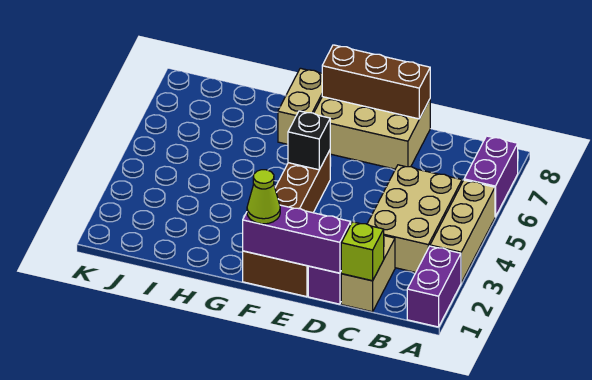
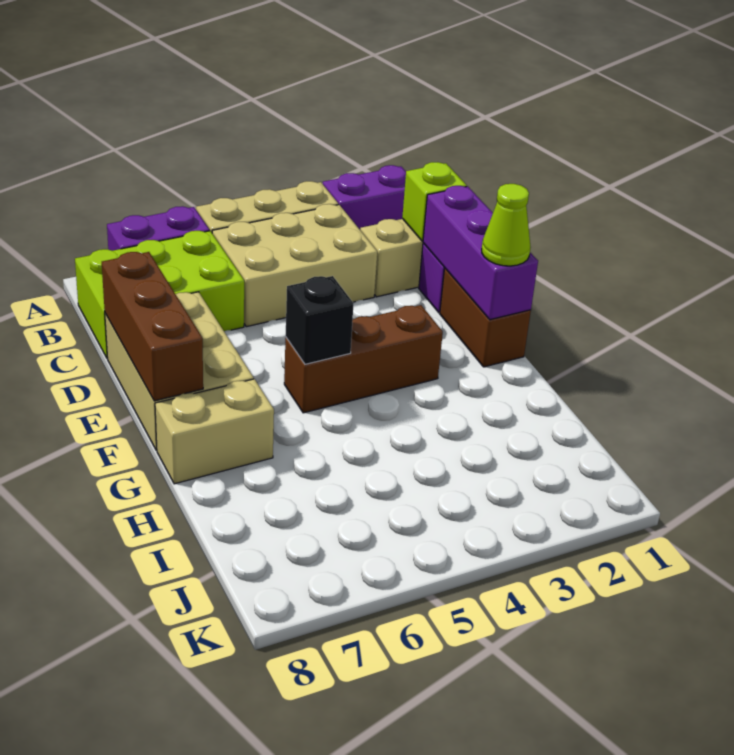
none -> lime brick B6:C8 level 1

